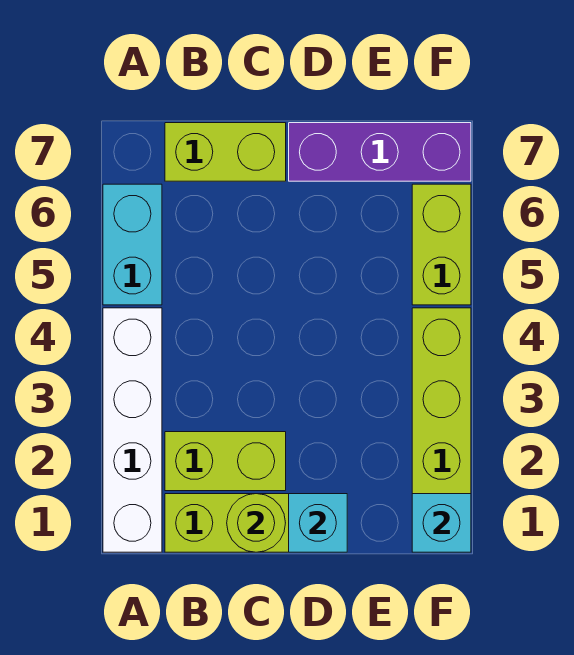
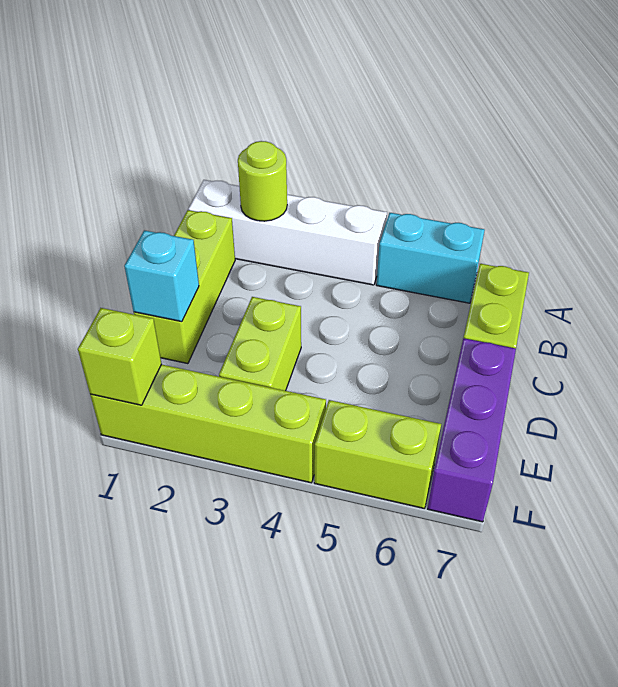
lime brick B2:C2 level 1 -> lime brick D3:E3 level 1
lime round brick C1 level 2 -> lime round brick A2 level 2
cyan brick F1 level 2 -> lime brick F1 level 2

